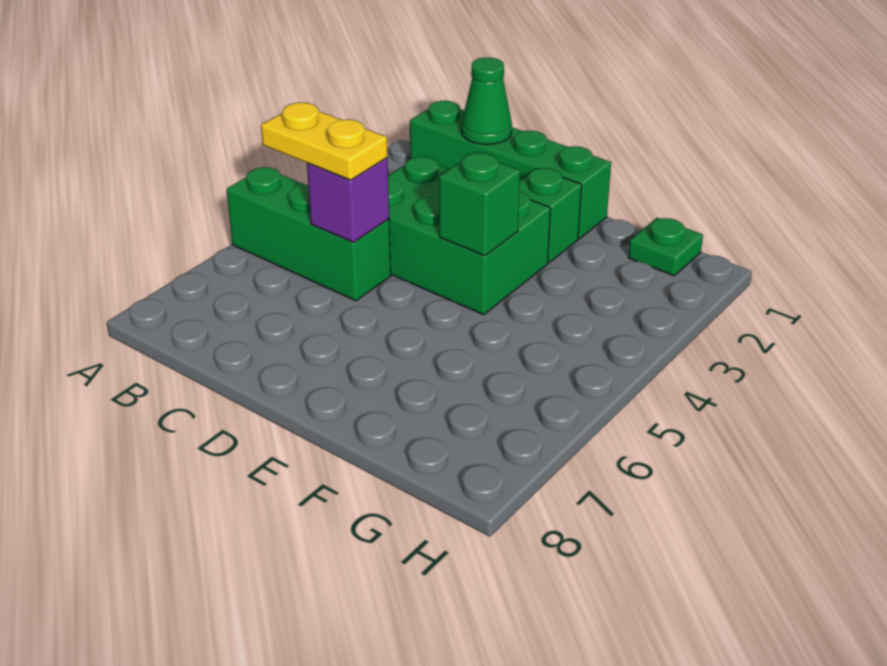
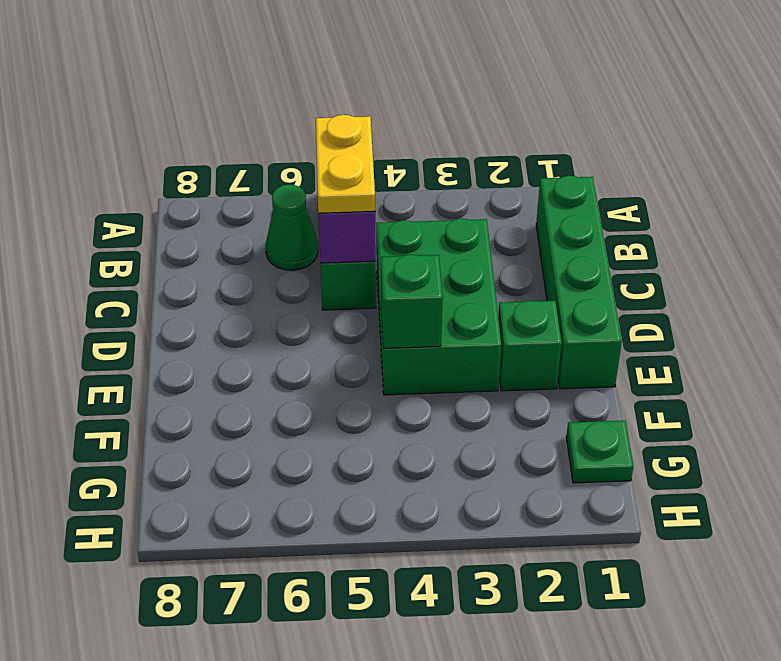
green cone C1 level 2 -> green cone B6 level 1

